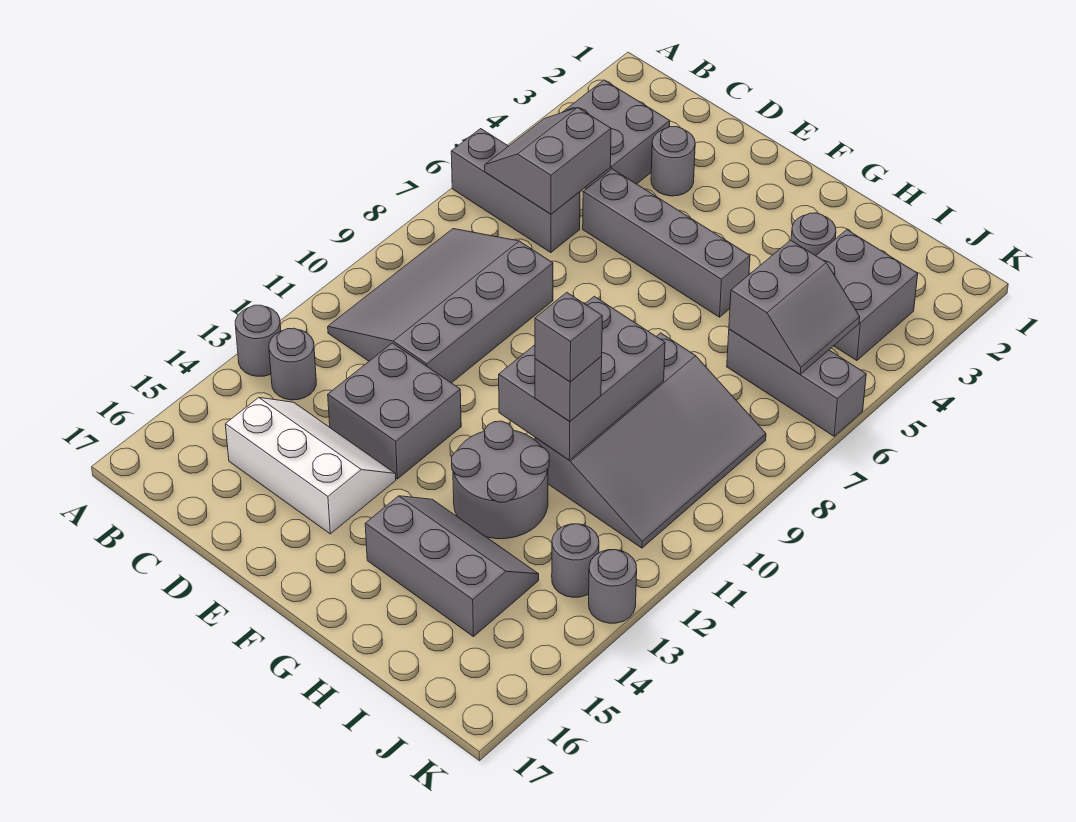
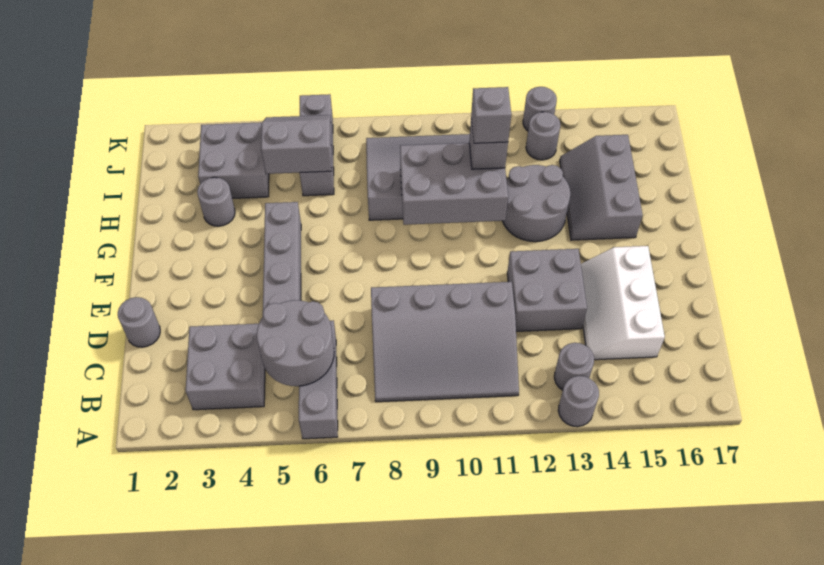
grey slope B5:C6 level 2 top C -> grey round brick B5:C6 level 2
grey round brick D3 level 1 -> grey round brick D1 level 1

